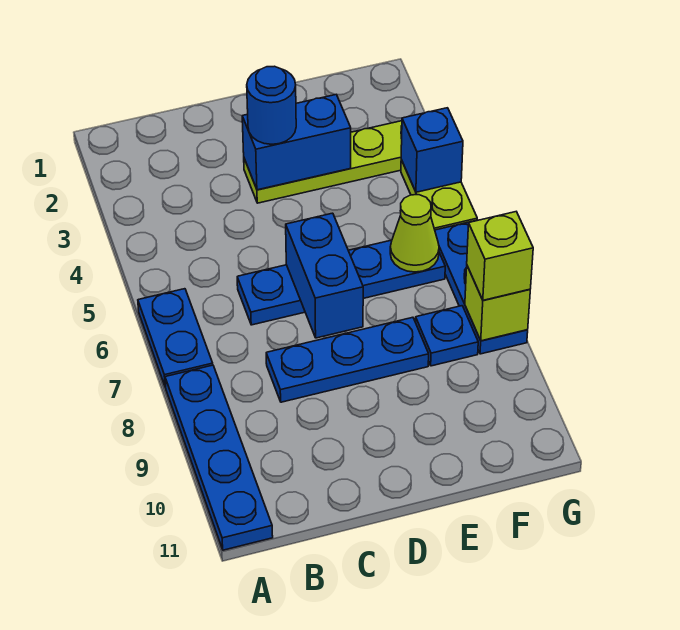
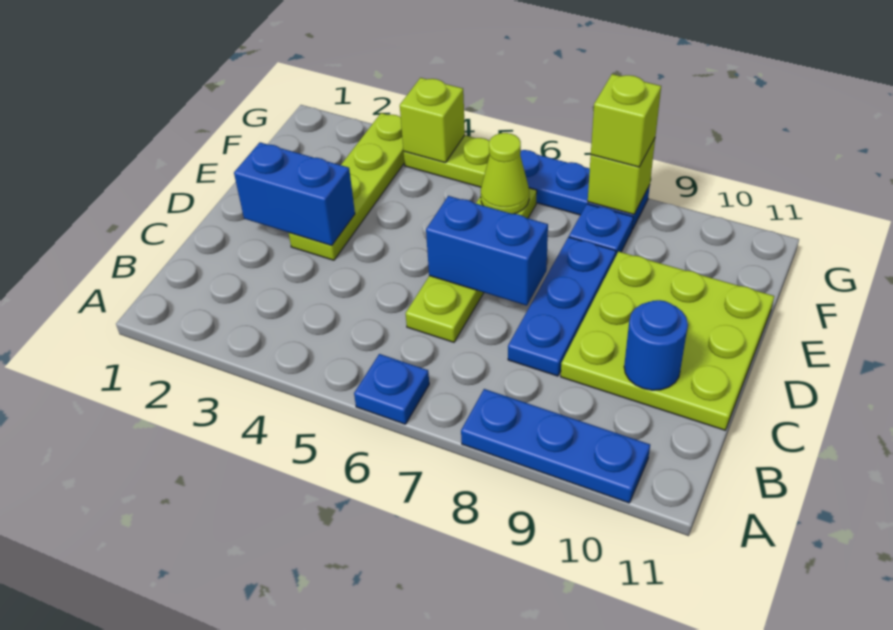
blue plate A6:A7 level 1 -> blue plate A6 level 1
blue plate A8:A11 level 1 -> blue plate A8:A10 level 1
blue plate C6:F6 level 1 -> lime plate C6:F6 level 1
none -> lime plate C9:E11 level 1
blue brick D3:E3 level 2 -> blue brick D2:D3 level 2
blue round brick D3 level 3 -> blue round brick C10 level 2
blue brick G4 level 2 -> lime brick G4 level 2

